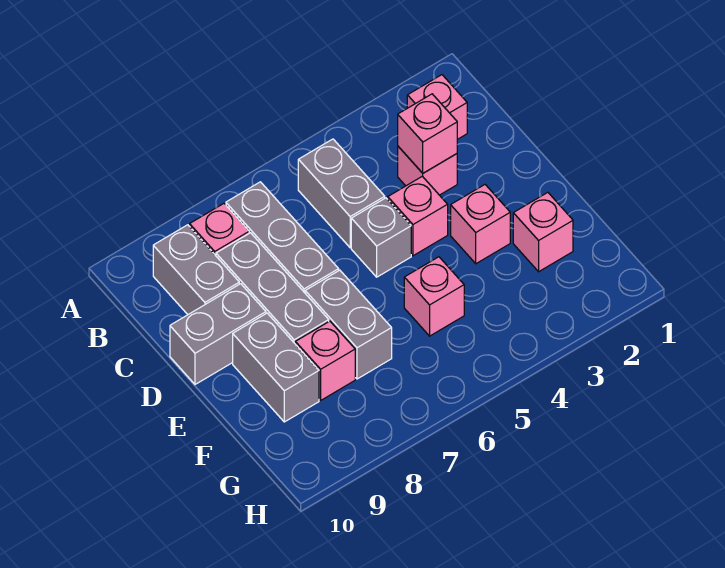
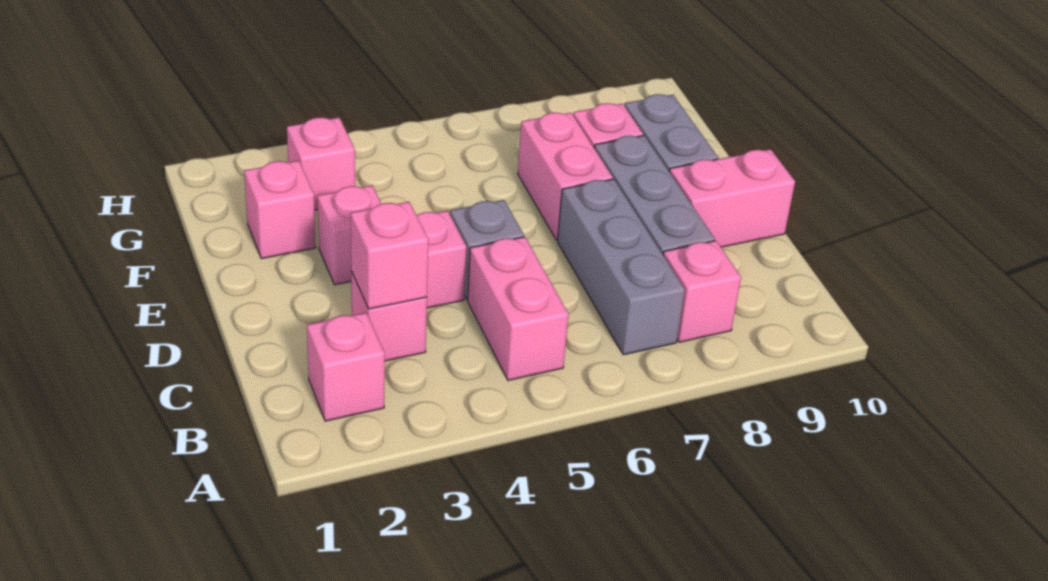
grey brick B5:C5 level 1 -> pink brick B5:C5 level 1
grey brick B9:C9 level 1 -> none
grey brick D9:D10 level 1 -> pink brick D9:D10 level 1
grey brick E7:F7 level 1 -> pink brick E7:F7 level 1
pink brick F5 level 1 -> pink brick G3 level 1

